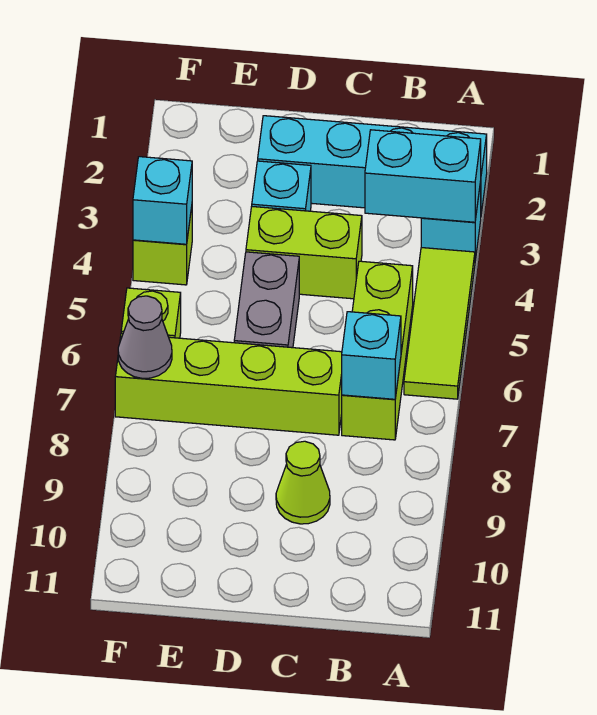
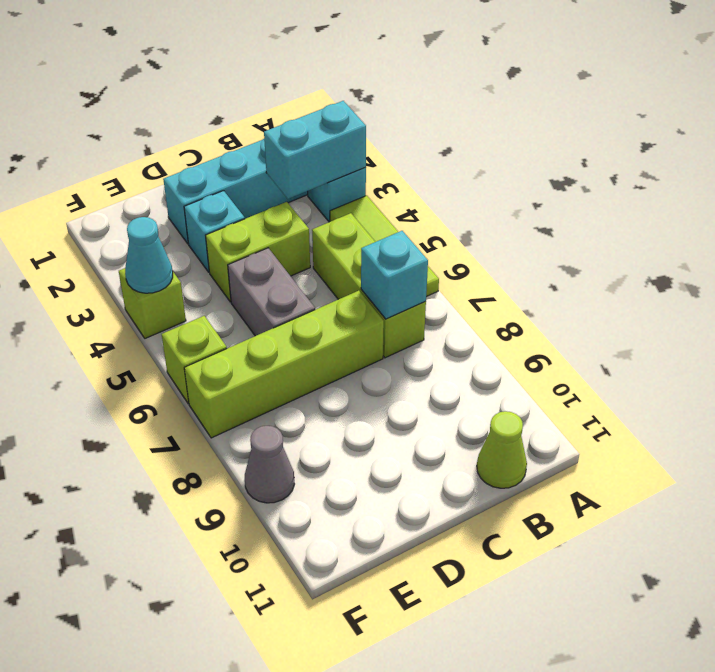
lime cone C9 level 1 -> lime cone B11 level 1
cyan brick F4 level 2 -> cyan cone F4 level 2
grey cone F7 level 2 -> grey cone F9 level 1

